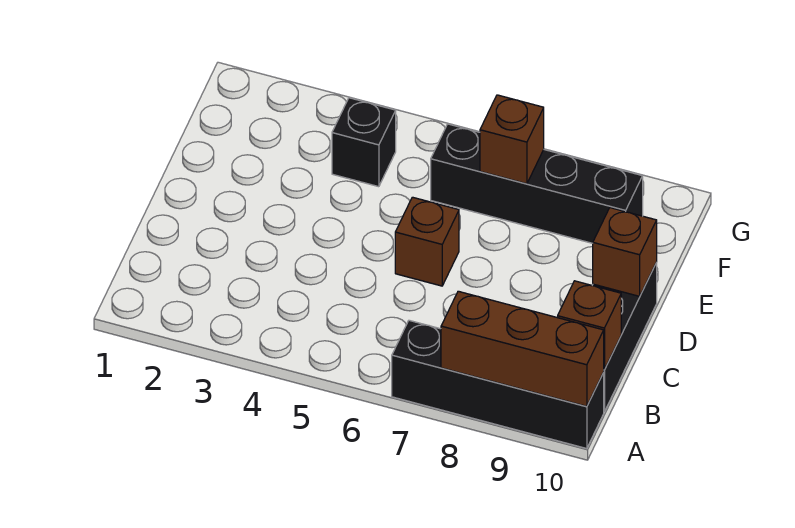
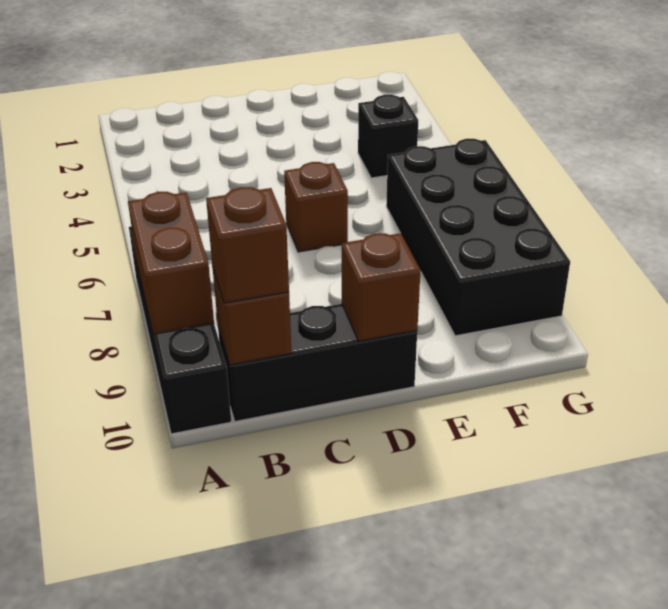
brown brick A8:A10 level 2 -> brown brick A8:A9 level 2
black brick F6:F9 level 1 -> black brick F6:G9 level 1
brown brick F7 level 2 -> brown brick B10 level 3

